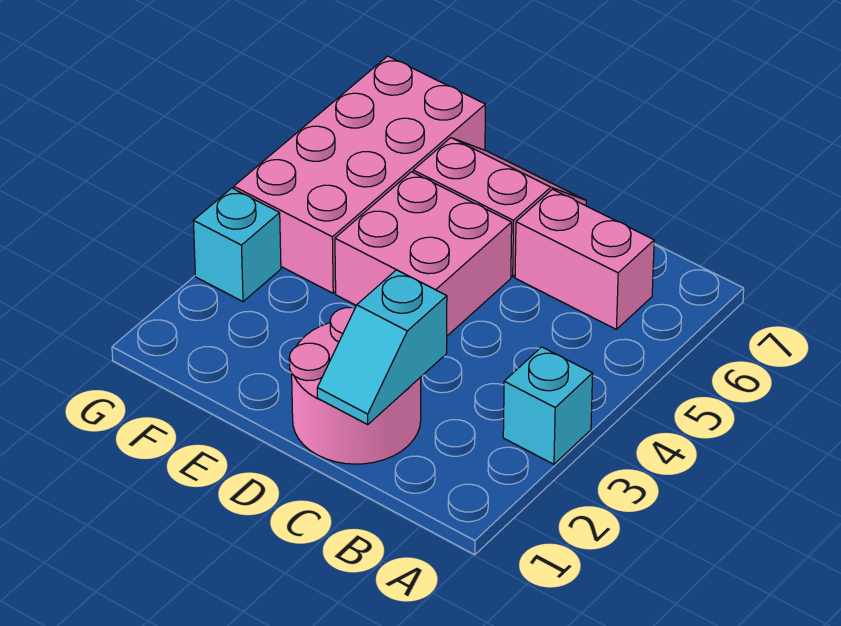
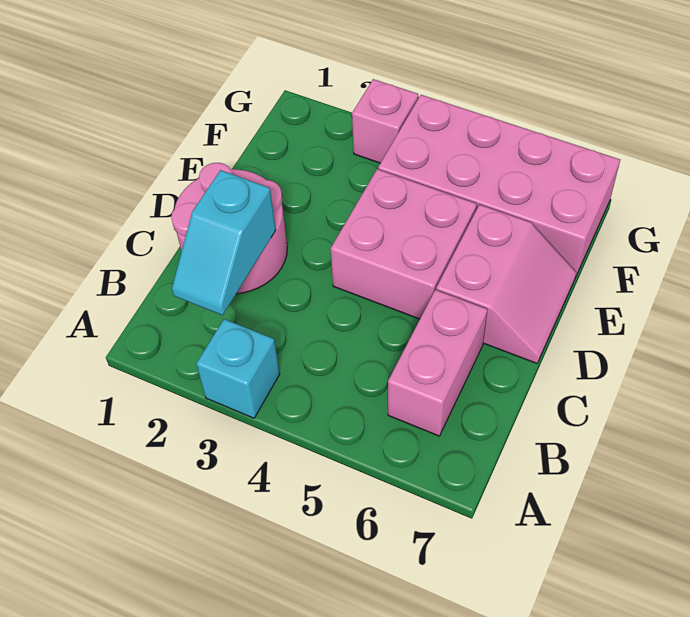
cyan slope C1:C2 level 2 top 2 -> cyan slope B2:C2 level 2 top C
cyan brick G3 level 1 -> pink brick G3 level 1

